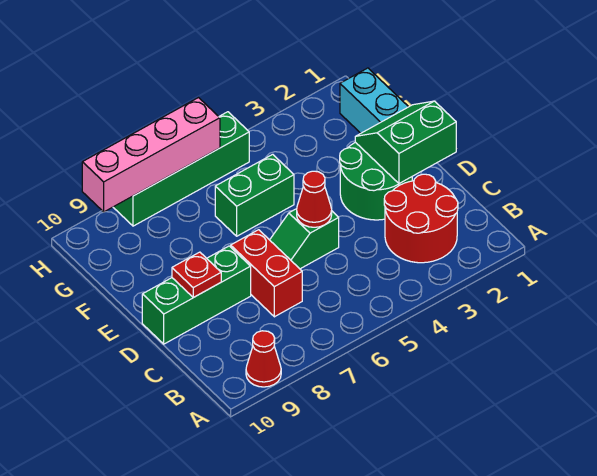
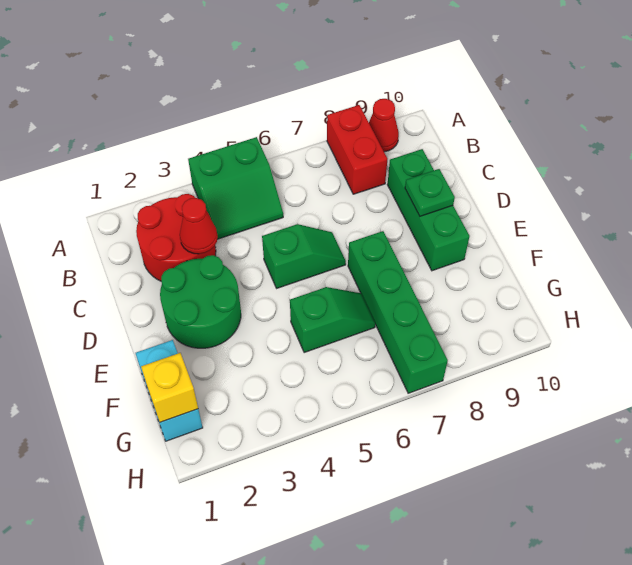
red brick C7:D7 level 1 -> red brick A8:B8 level 1
green slope D1:E2 level 2 top D -> green slope A4:B5 level 1 top A
red cone D5 level 2 -> red cone C3 level 2
green brick D8:D10 level 1 -> green brick C9:E9 level 1
red plate D9 level 2 -> green plate D9 level 2
green brick F5:F6 level 1 -> green slope F5:F6 level 1 top 5
none -> yellow brick G1 level 2
green brick H5:H8 level 1 -> green brick E7:H7 level 1
pink brick H6:H9 level 2 -> none

